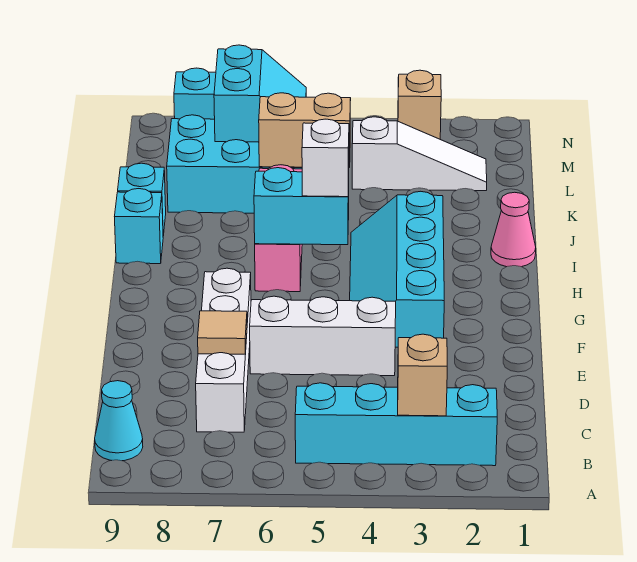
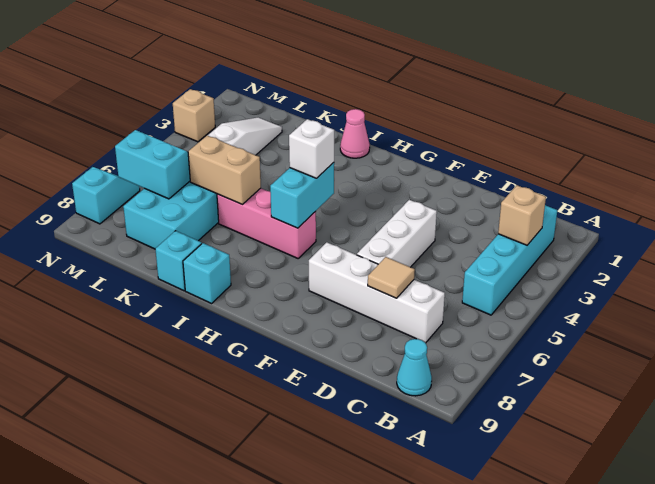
cyan slope F3:I4 level 1 top 3 -> none
tan brick K5:K6 level 2 -> tan brick J6:K6 level 2

